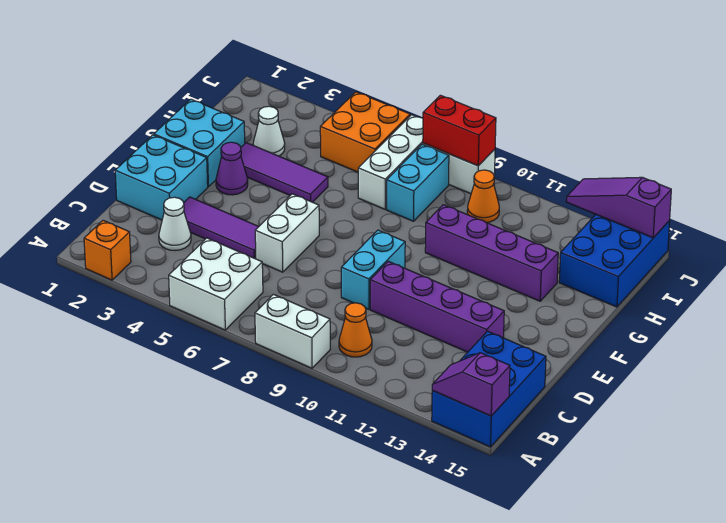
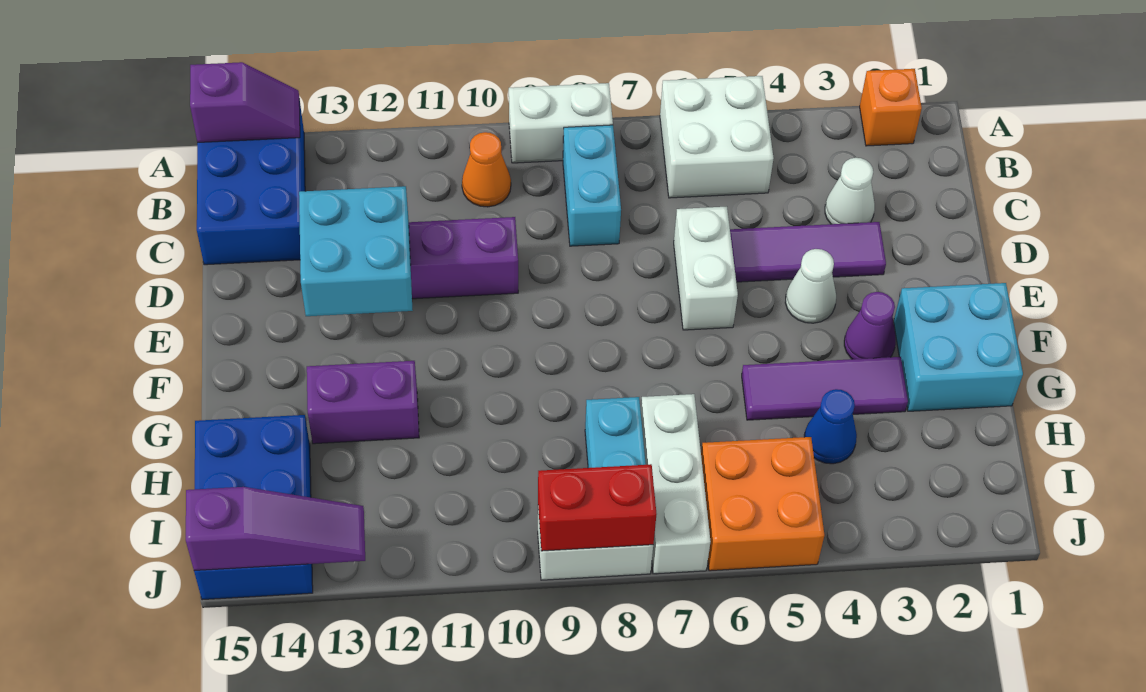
cyan brick D1:E2 level 1 -> cyan brick D12:E13 level 2
cyan brick D9:E9 level 1 -> cyan brick B8:C8 level 1
purple brick G10:G13 level 1 -> purple brick G12:G13 level 1
white cone H3 level 1 -> white cone E4 level 1
none -> blue cone H4 level 1
orange cone I10 level 1 -> none

